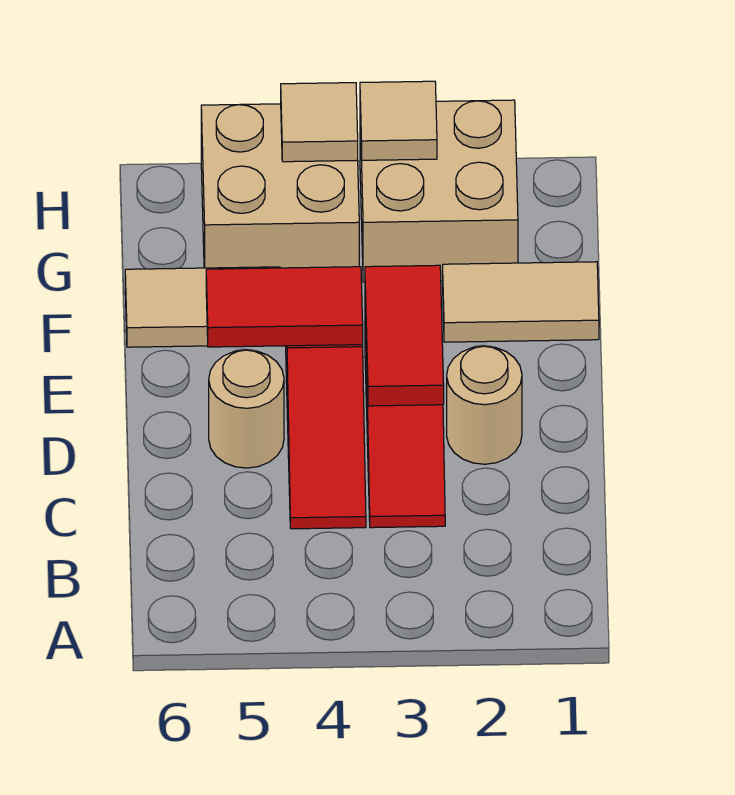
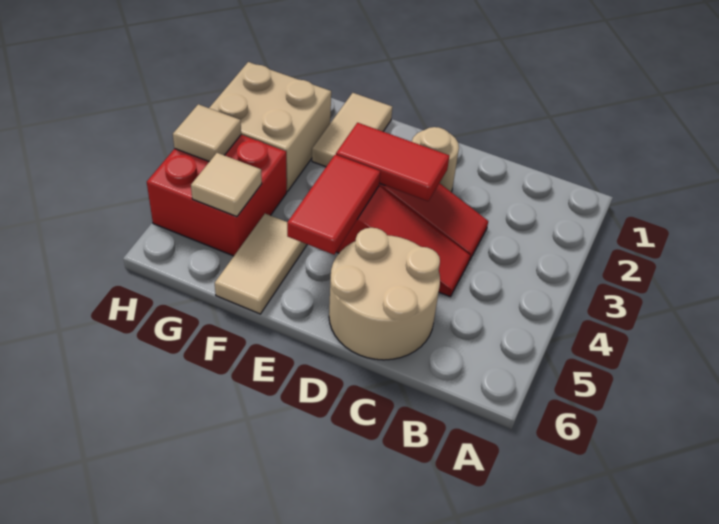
tan round brick D5 level 1 -> tan round brick C5:D6 level 1
tan brick G4:H5 level 1 -> red brick G4:H5 level 1
tan tile H3 level 2 -> tan tile G5 level 2

